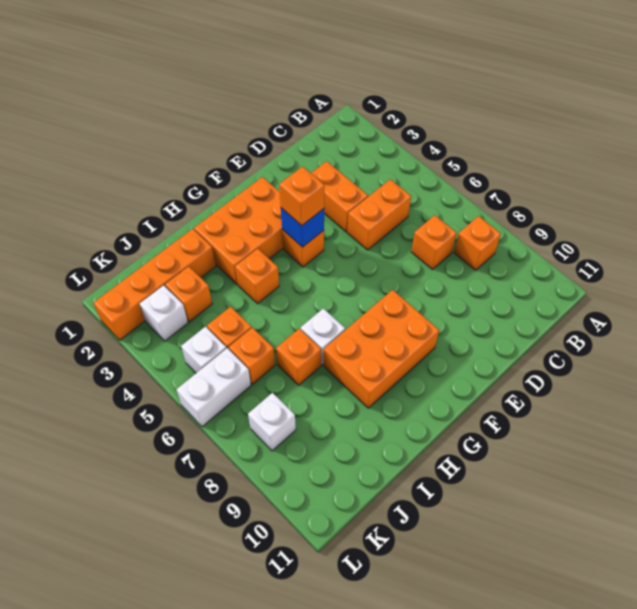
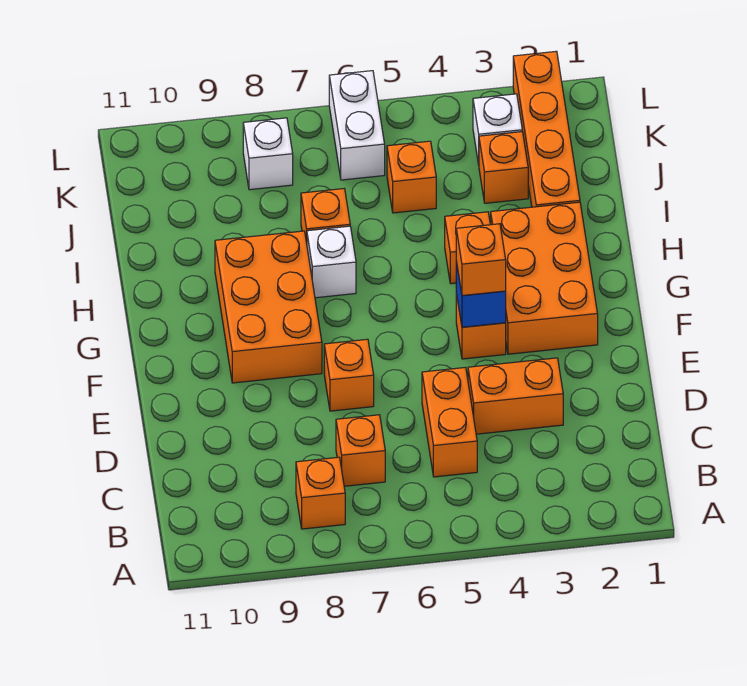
orange brick J6 level 1 -> orange brick E7 level 1
white brick K5 level 1 -> none

